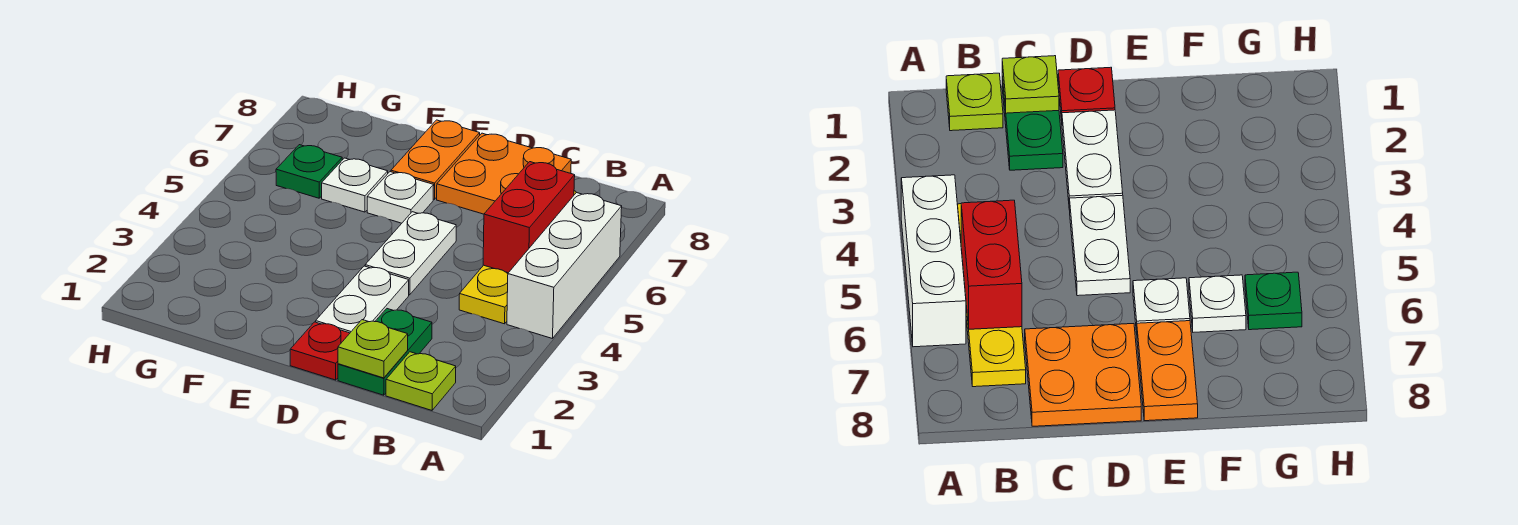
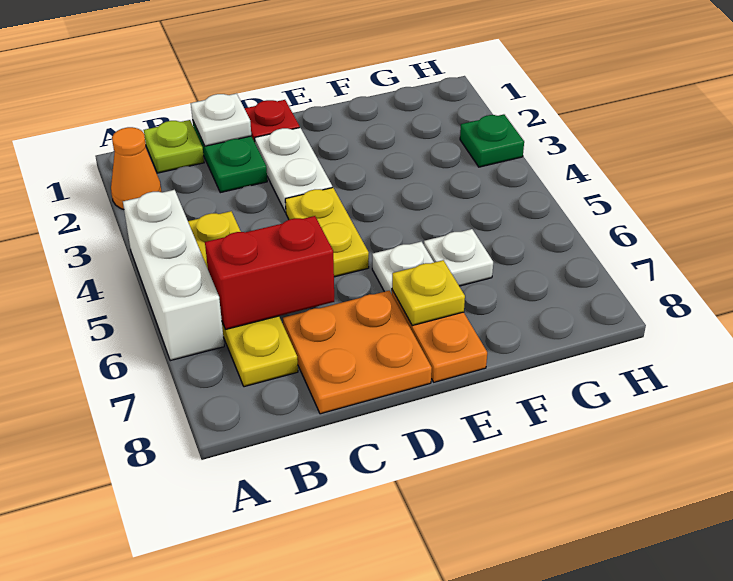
none -> orange cone A2 level 1
red brick B5:B6 level 2 -> red brick B6:C6 level 2
lime plate C1 level 2 -> white plate C1 level 2
white plate D4:D5 level 1 -> yellow plate D4:D5 level 1
none -> yellow plate E7 level 2
green plate G6 level 1 -> green plate H3 level 1

